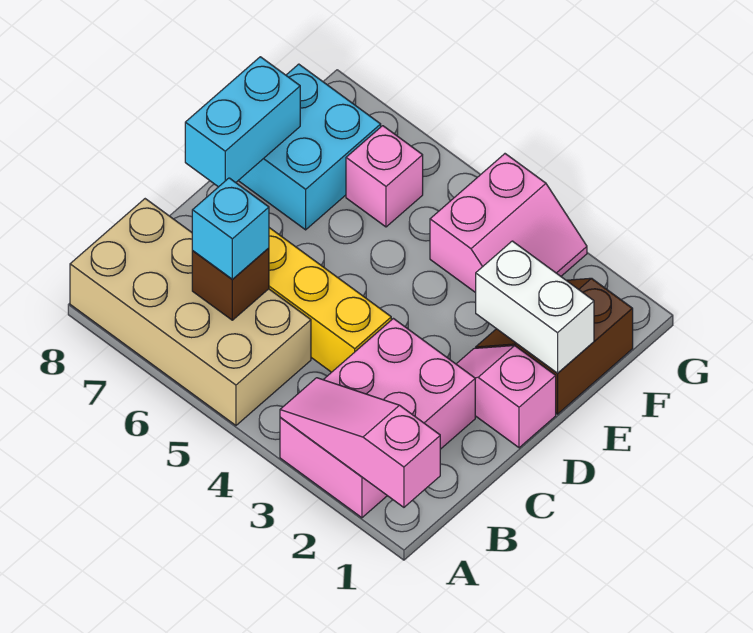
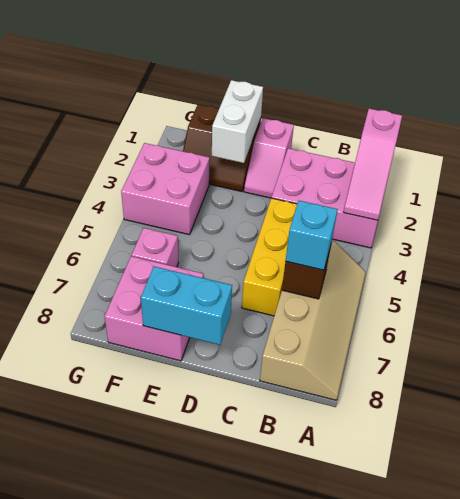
tan brick A5:B8 level 1 -> tan slope A5:B8 level 1 top B
cyan brick E7:F8 level 1 -> pink brick E7:F8 level 1
pink slope F3:G4 level 1 top 4 -> pink brick F3:G4 level 1

